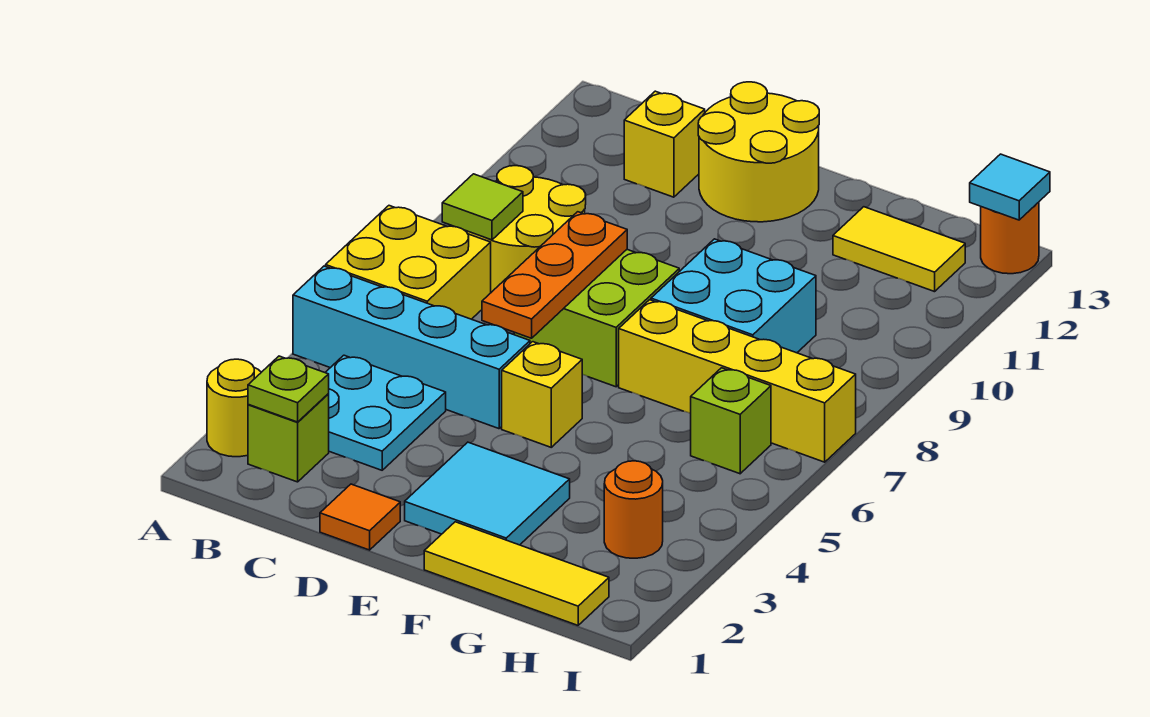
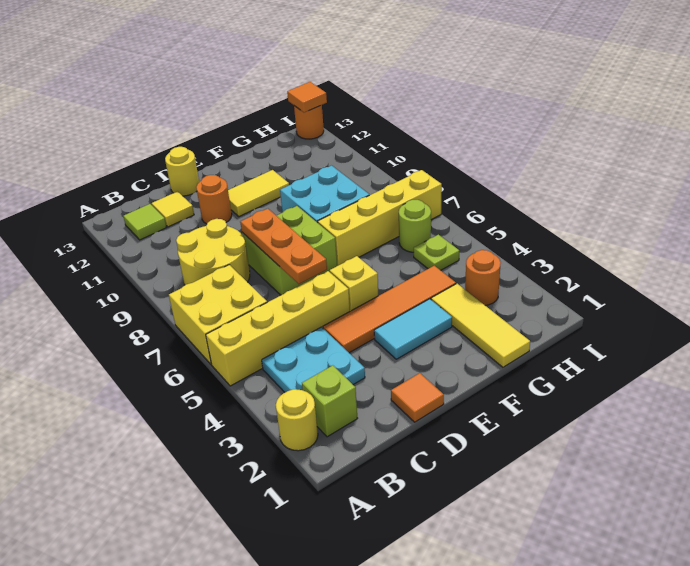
cyan brick A5:D5 level 1 -> yellow brick A5:D5 level 1
lime plate B2 level 2 -> lime plate H5 level 1
lime tile B8 level 2 -> lime tile B12 level 1
yellow brick C12 level 1 -> yellow tile C12 level 1
none -> orange tile D4:G4 level 1
none -> orange round brick D11 level 1
yellow round brick D12:E13 level 1 -> yellow round brick D13 level 1
cyan tile E2:F3 level 1 -> cyan tile E3:F3 level 1
yellow tile F1:H1 level 1 -> yellow tile G1:G3 level 1
yellow tile G12:H12 level 1 -> yellow tile E11:F11 level 1
lime brick H6 level 1 -> lime round brick H6 level 1
cyan tile I13 level 2 -> orange tile I13 level 2

